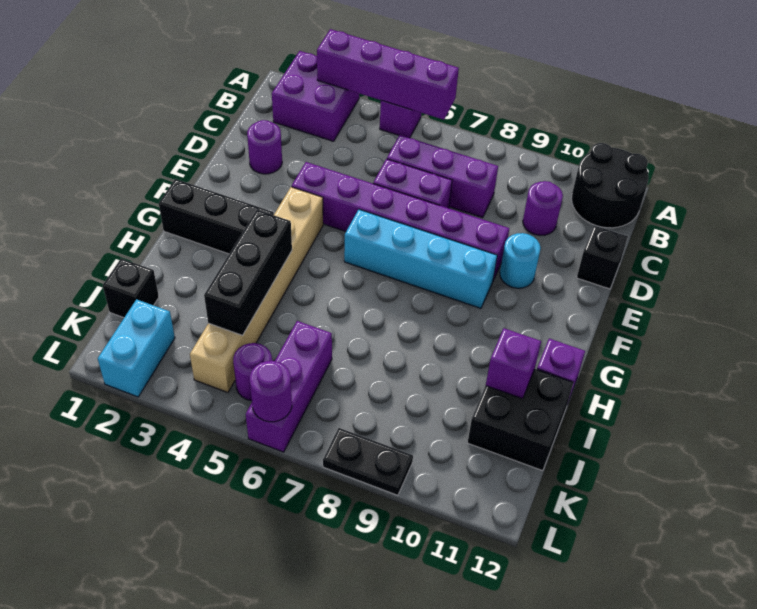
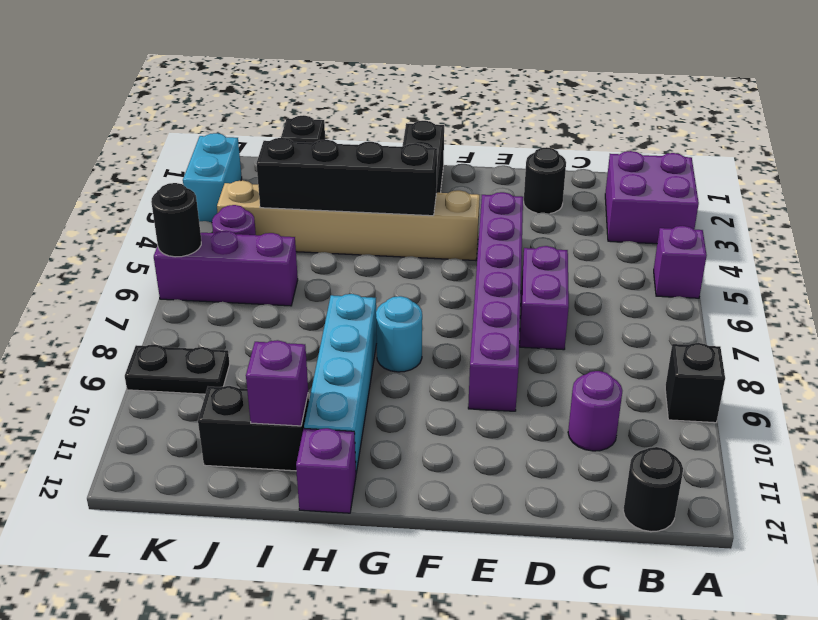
purple brick A3:A6 level 2 -> none
black round brick A11:B12 level 1 -> black round brick B12 level 1
purple brick C6:C8 level 1 -> none
purple round brick D2 level 1 -> black round brick D2 level 1
black brick D12 level 1 -> black brick A9 level 1
cyan round brick E10 level 1 -> cyan round brick G8 level 1
cyan brick F6:F9 level 1 -> cyan brick H8:H11 level 1
black brick H4:J4 level 2 -> black brick G4:J4 level 2
black brick I11:J12 level 1 -> black brick I11:J11 level 1
cyan brick K2:L2 level 1 -> cyan brick L2:L3 level 1
purple round brick L6 level 2 -> black round brick L6 level 2
black plate L8:L9 level 1 -> black plate K9:L9 level 1

